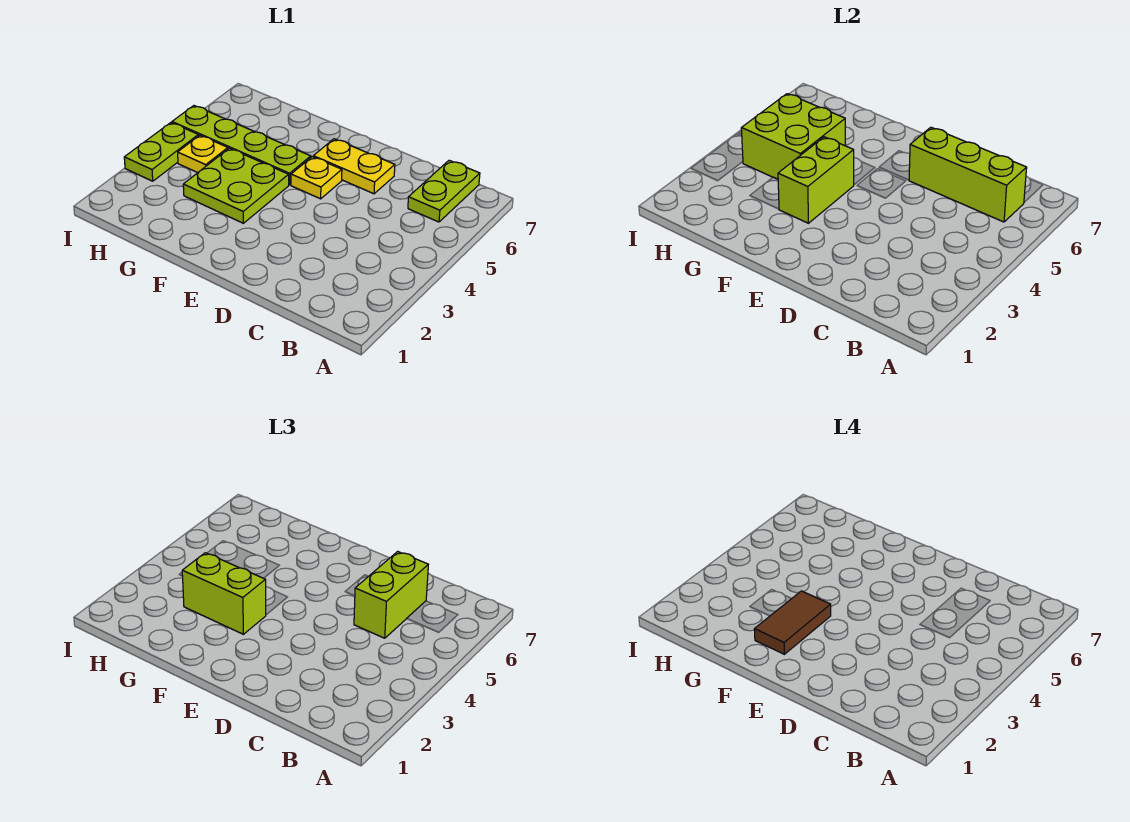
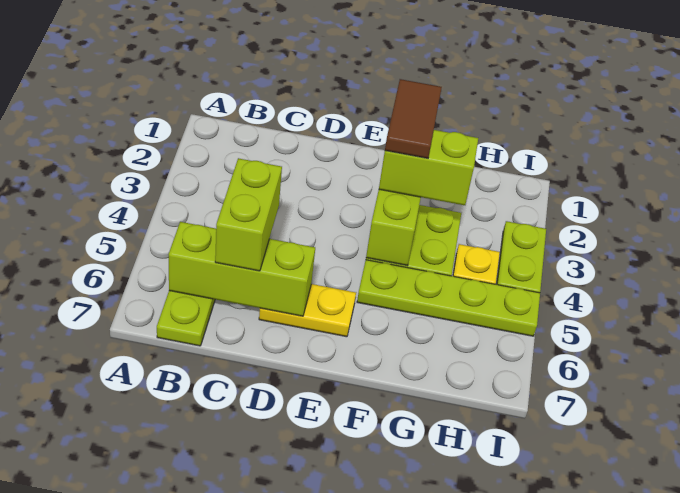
yellow plate E5 level 1 -> none
lime brick G4:H5 level 2 -> none

